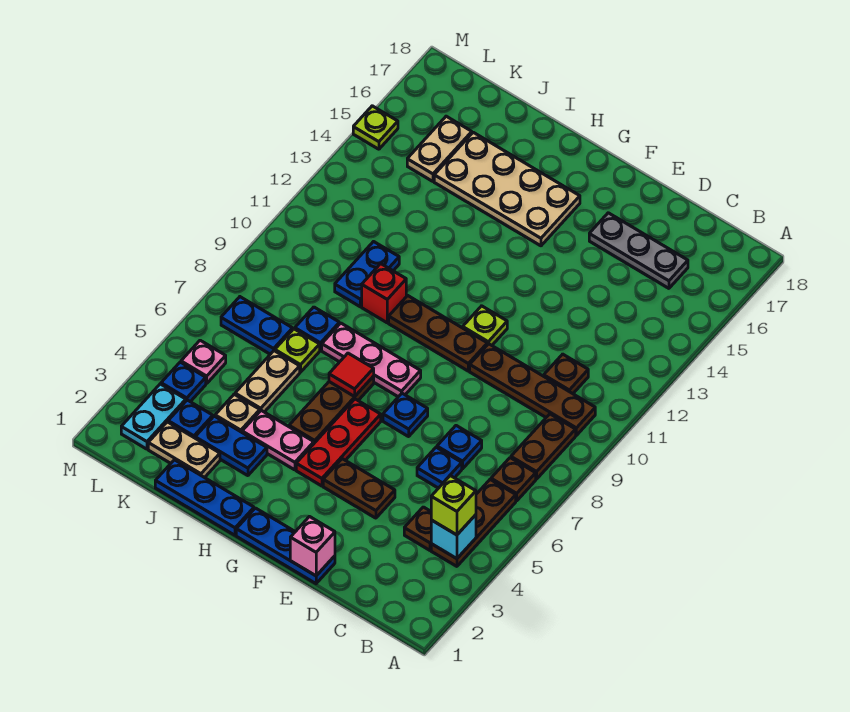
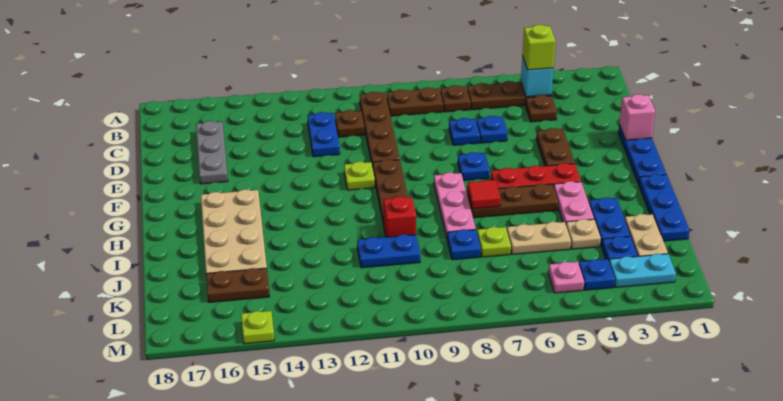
blue plate K7:L7 level 1 -> blue plate C12:D12 level 1
tan plate K15:K16 level 1 -> brown plate K15:K16 level 1

